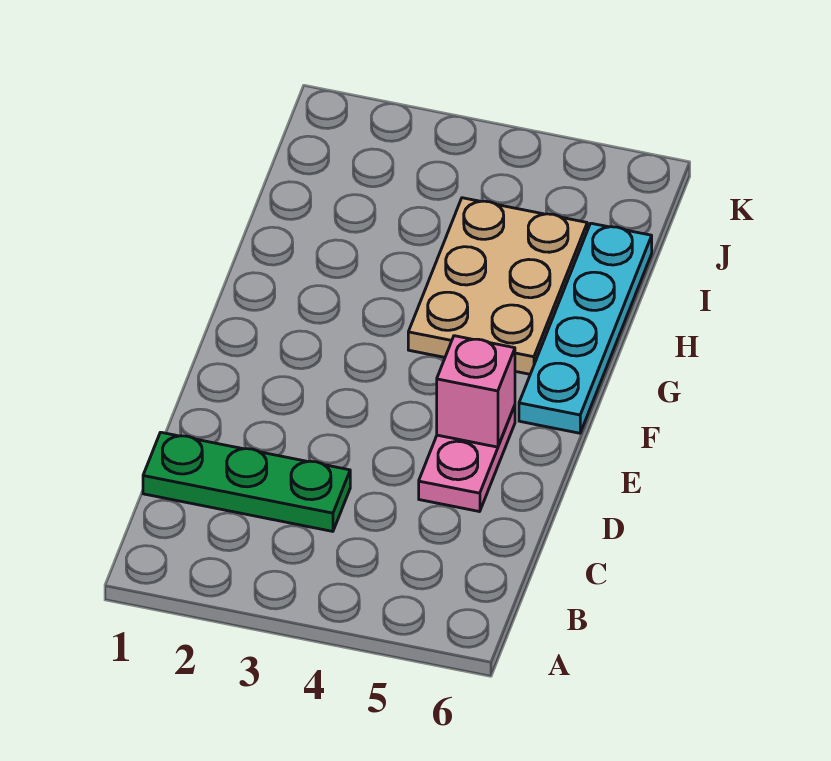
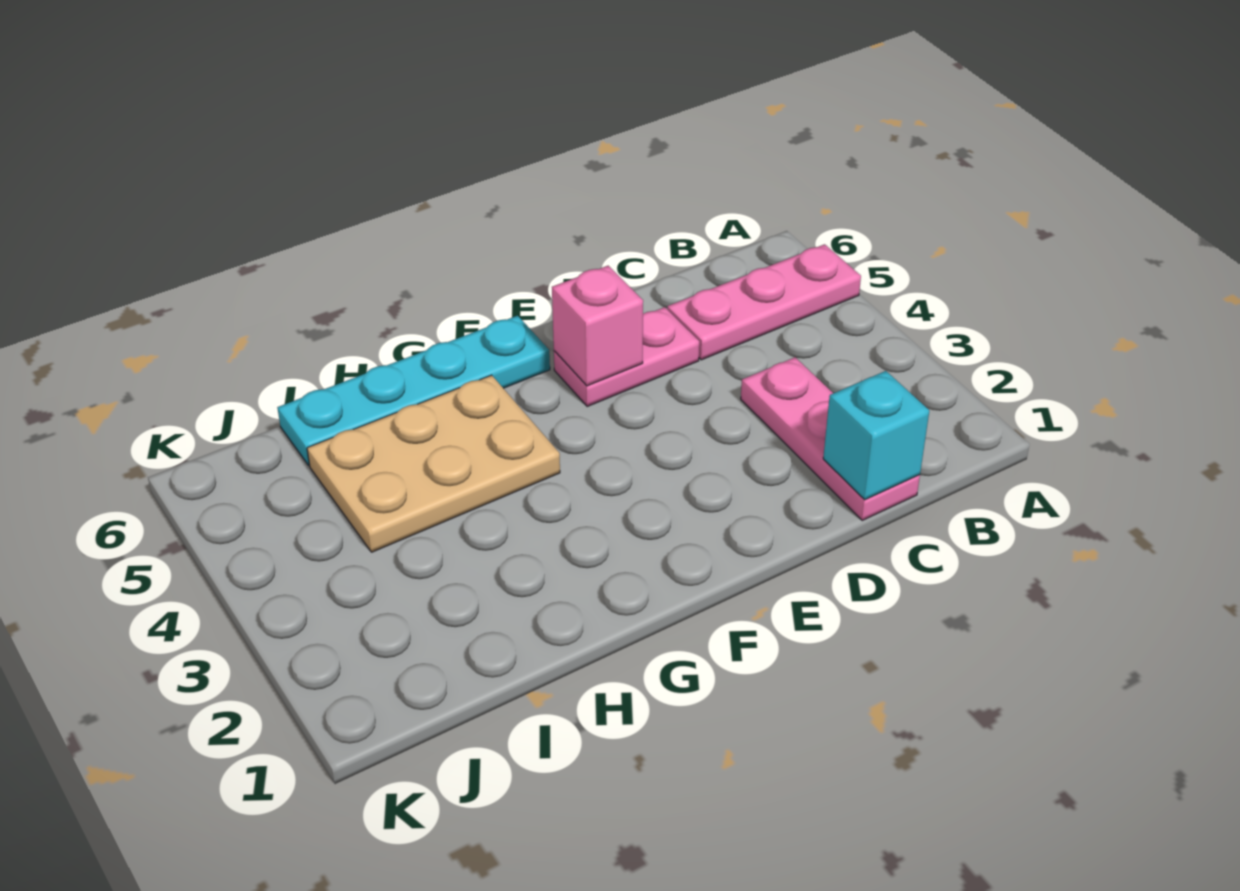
none -> pink plate A5:C5 level 1
green plate C1:C3 level 1 -> pink plate C1:C3 level 1
none -> cyan brick C1 level 2

